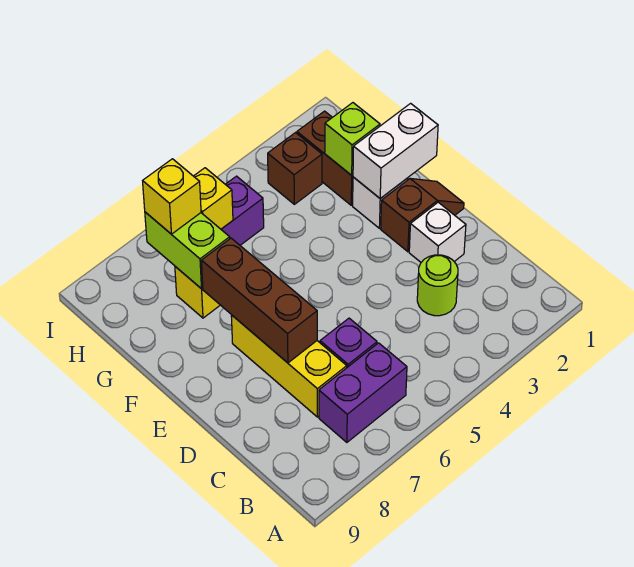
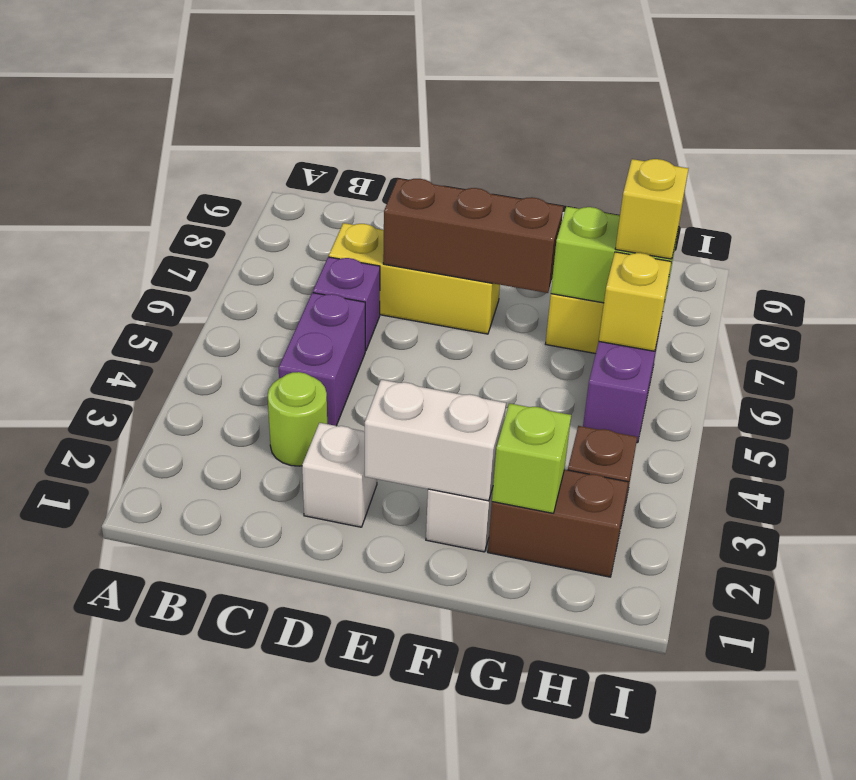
purple brick B6:B7 level 1 -> purple brick C4:C5 level 1
brown slope E1:E2 level 1 top 2 -> none
white brick F1:F2 level 2 -> white brick E2:F2 level 2

